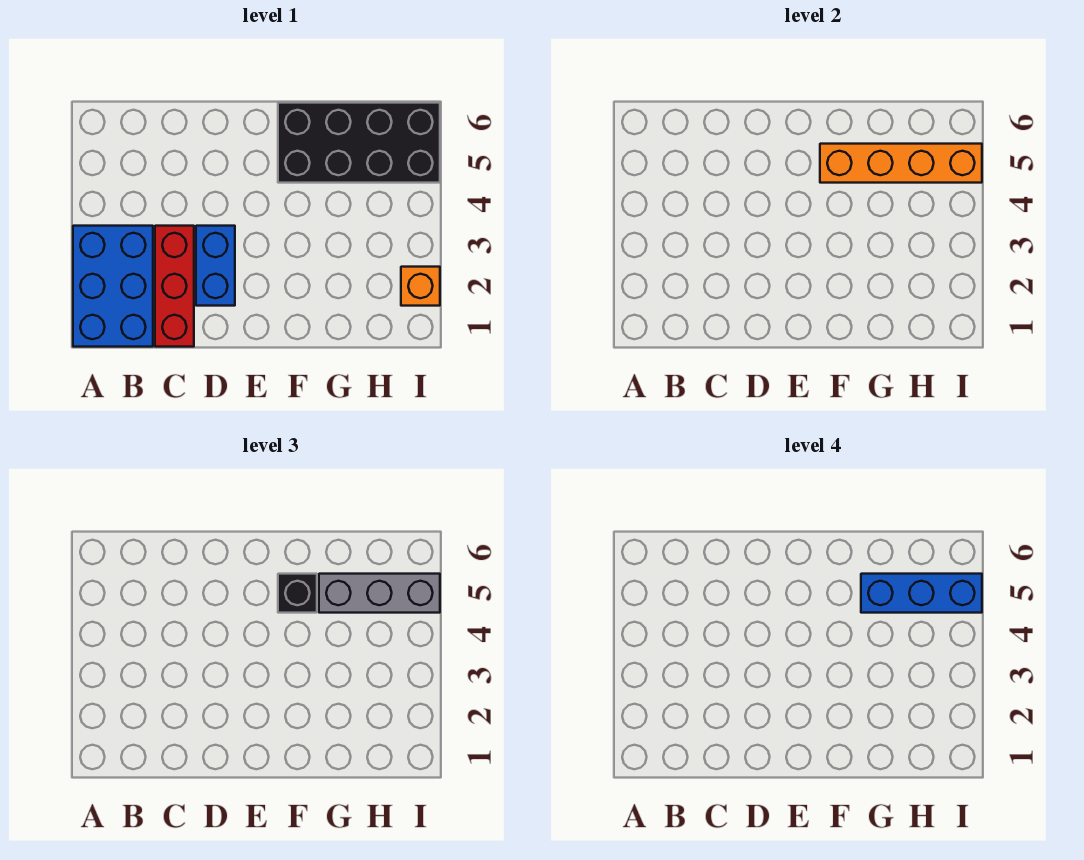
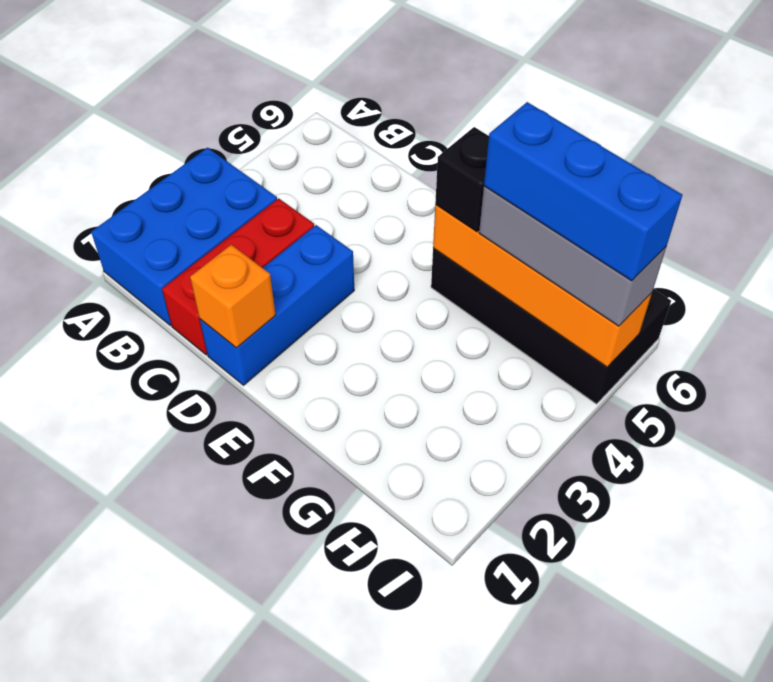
blue brick D2:D3 level 1 -> blue brick D1:D3 level 1
orange brick I2 level 1 -> orange brick D1 level 2

